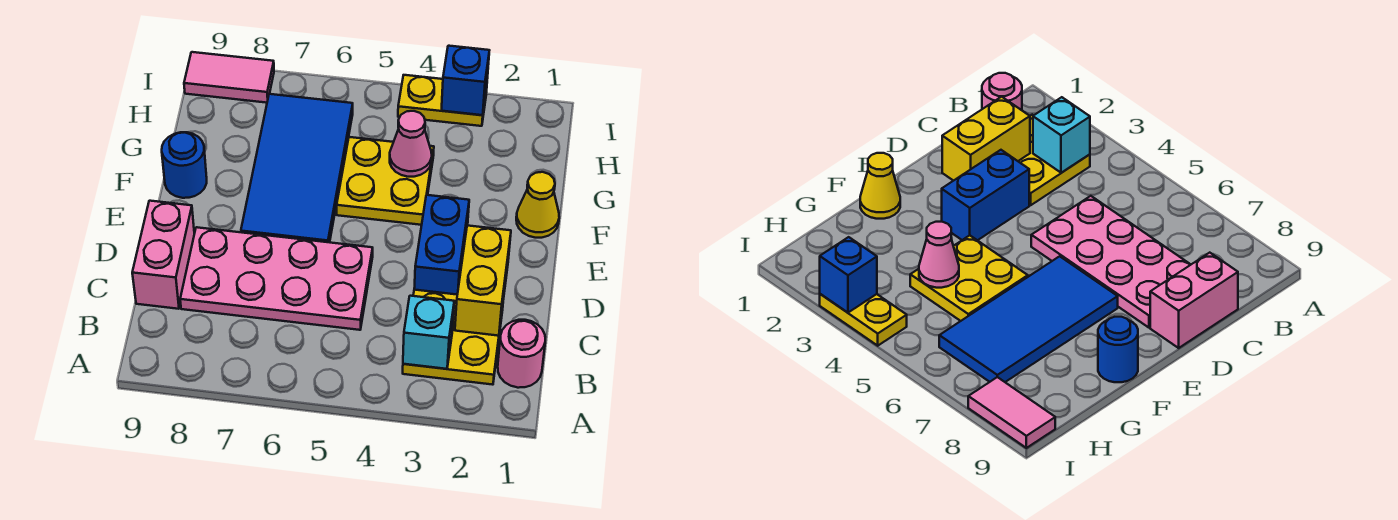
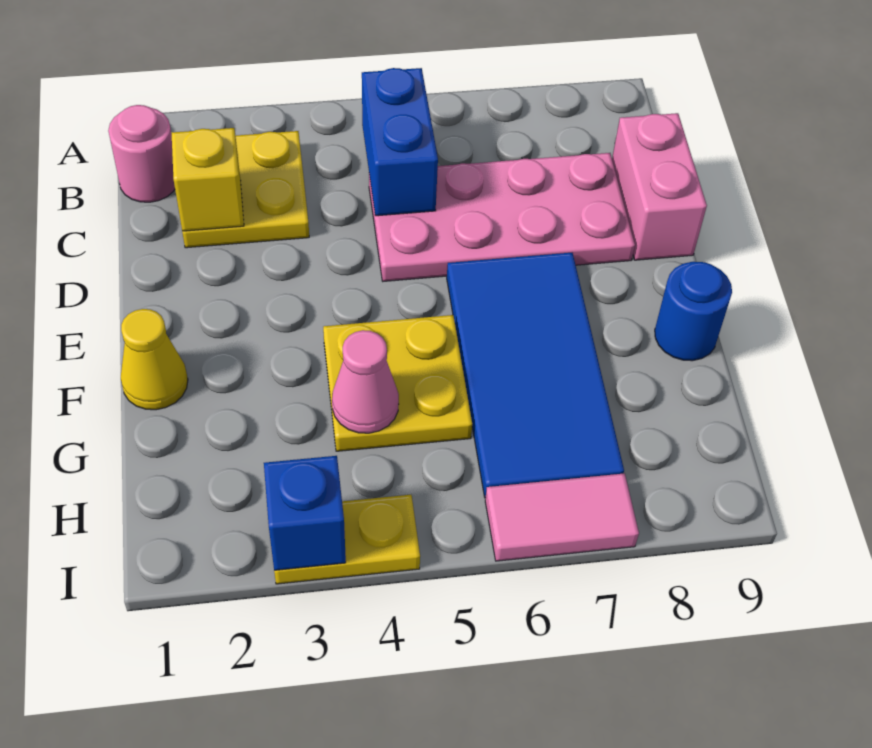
cyan brick B3 level 2 -> none
yellow brick C2:D2 level 2 -> yellow brick C2 level 2
blue brick D3:E3 level 1 -> blue brick B5:C5 level 2
pink tile I8:I9 level 1 -> pink tile I6:I7 level 1

